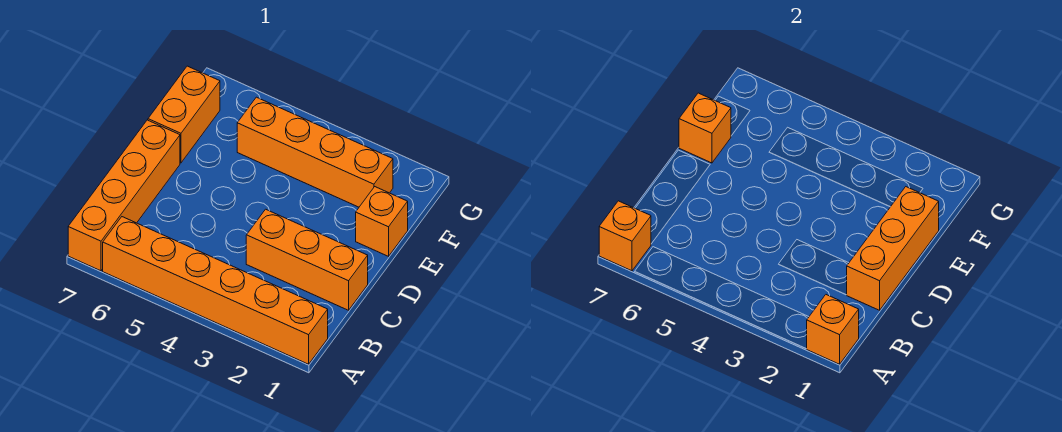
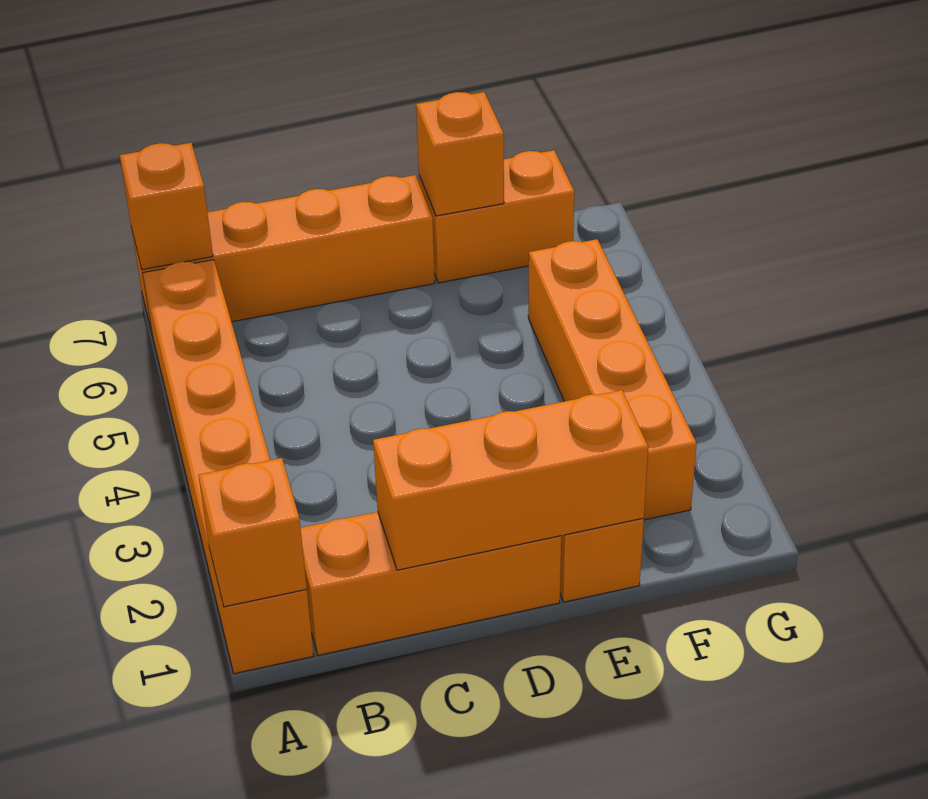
orange brick C1:C3 level 1 -> orange brick B1:D1 level 1

